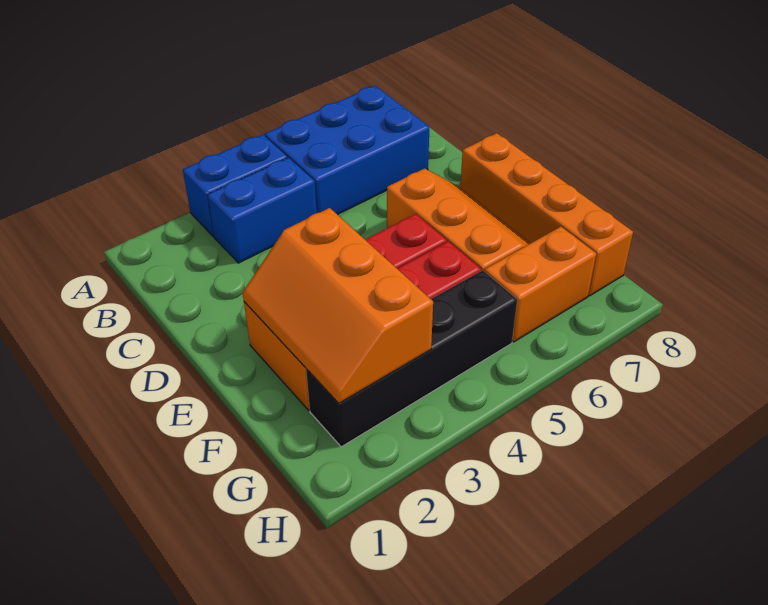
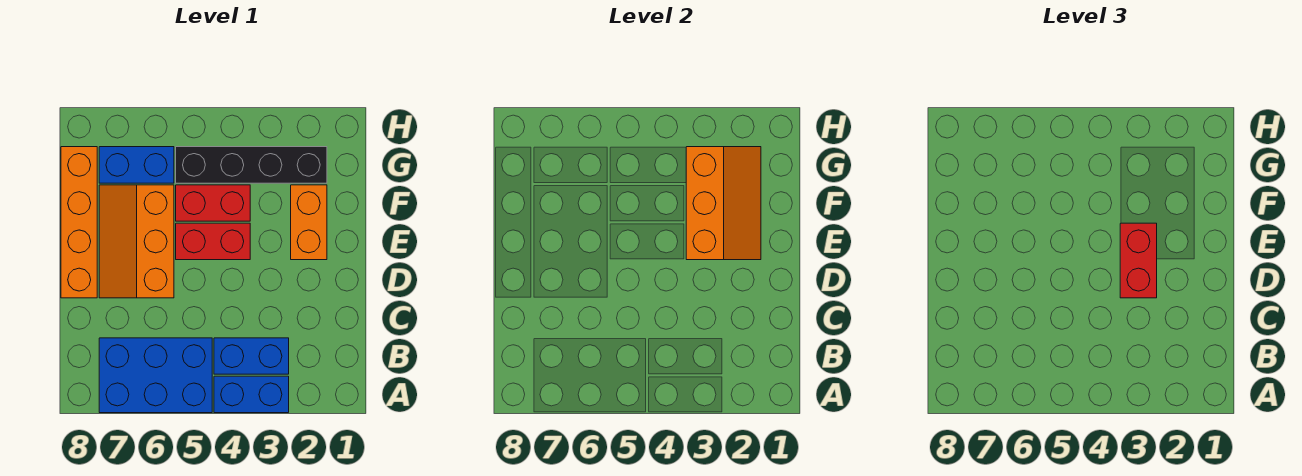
none -> red brick D3:E3 level 3
orange brick G6:G7 level 1 -> blue brick G6:G7 level 1

